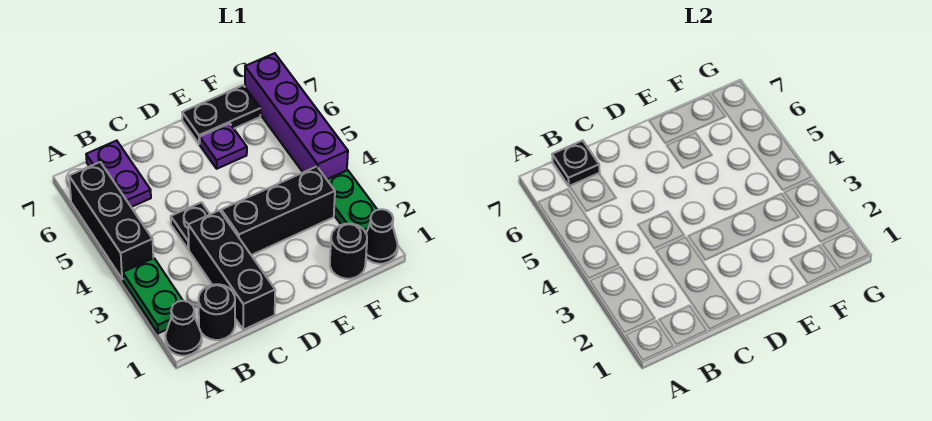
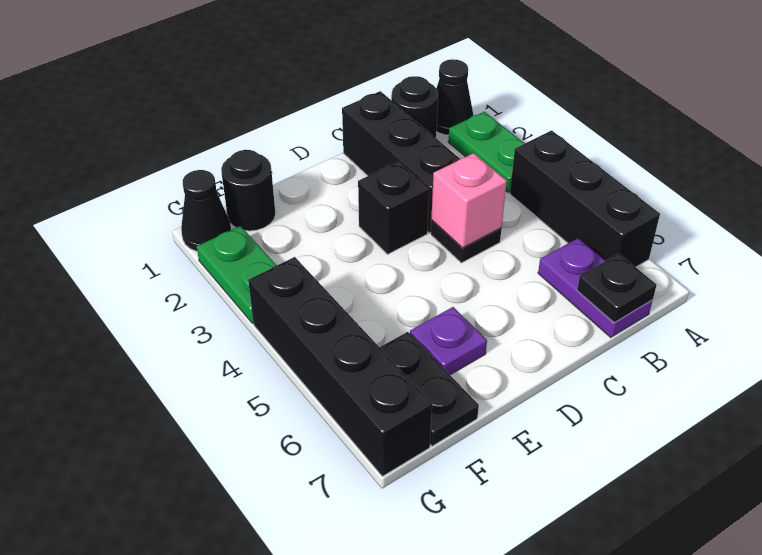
none -> pink brick C4 level 2
black brick D3:F3 level 1 -> black brick D3 level 1
black plate E7:F7 level 1 -> black plate F6:F7 level 1
purple brick G4:G7 level 1 -> black brick G4:G7 level 1

